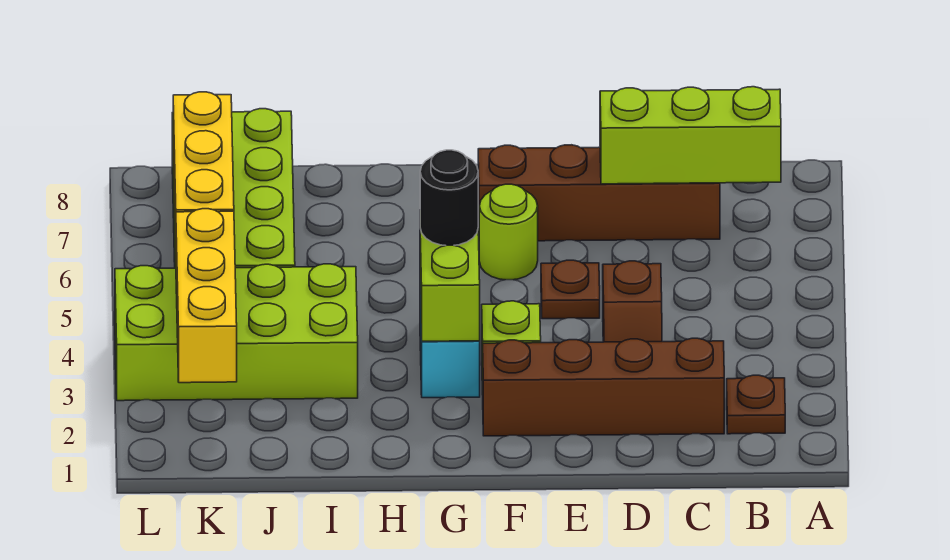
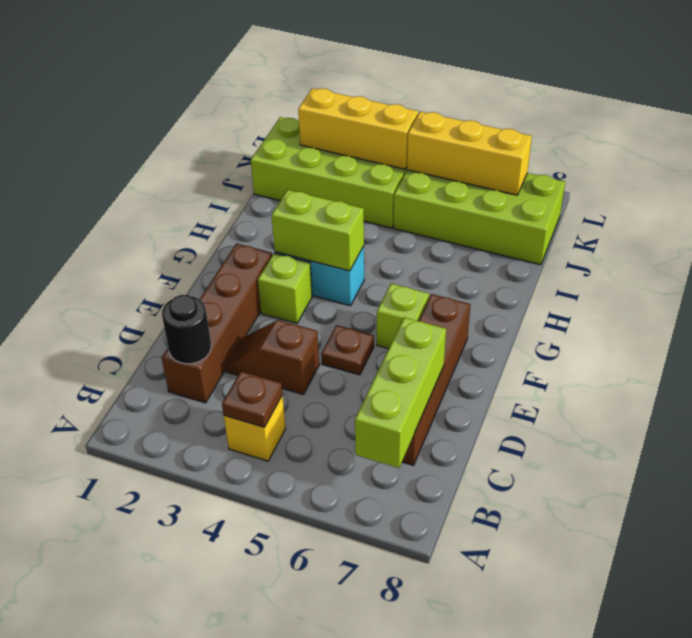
brown plate B2 level 1 -> brown plate B4 level 2
none -> yellow brick B4 level 1
lime round brick F6 level 1 -> lime brick F6 level 1
black round brick G4 level 3 -> black round brick C2 level 2
lime brick I3:L4 level 1 -> lime brick J1:K4 level 1

